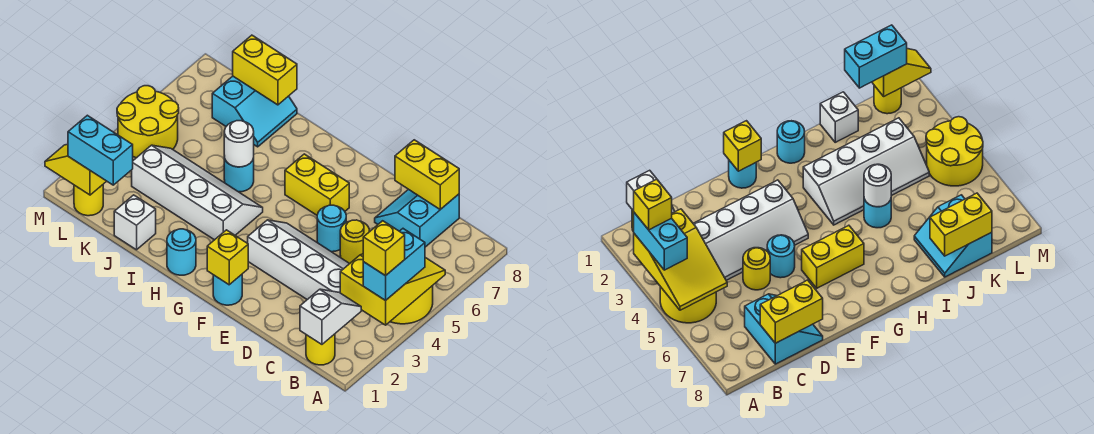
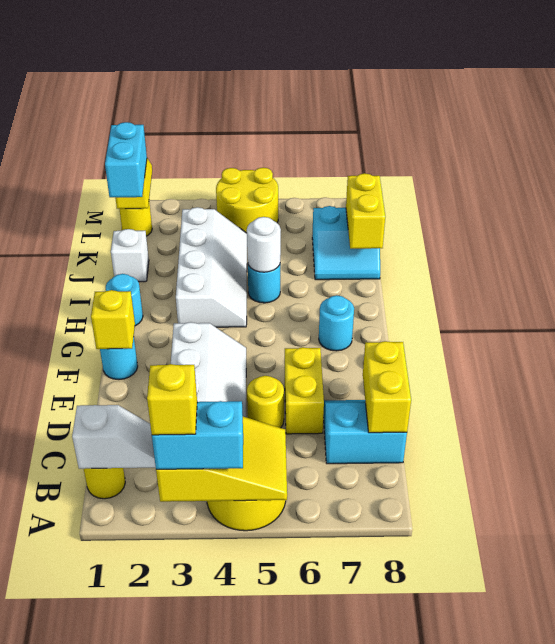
cyan round brick E5 level 1 -> cyan round brick G7 level 1
yellow brick F6:G6 level 1 -> yellow brick D6:E6 level 1

